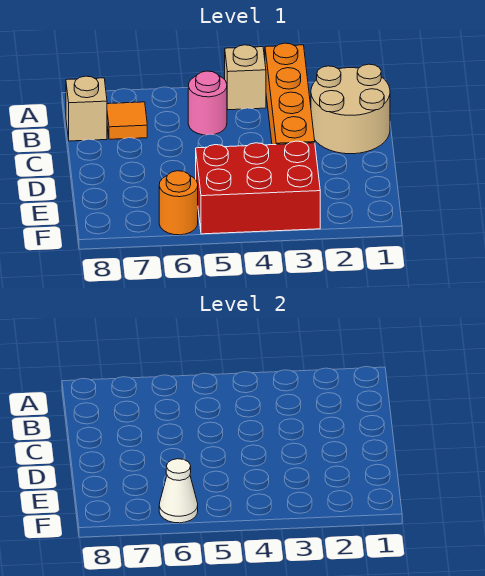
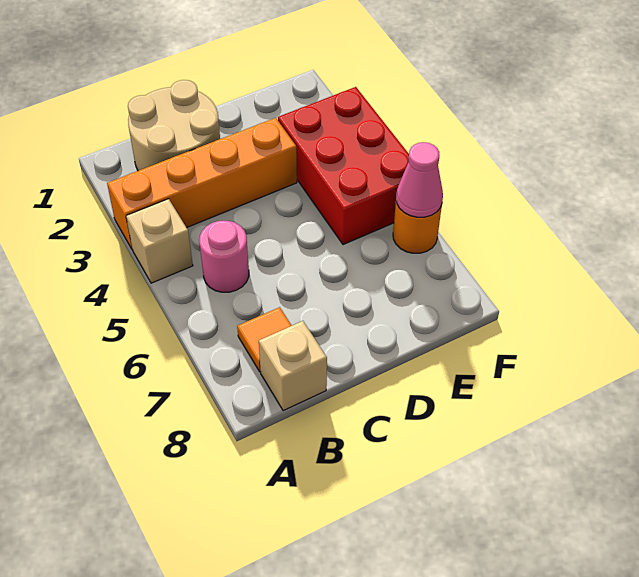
white cone F6 level 2 -> pink cone F6 level 2

